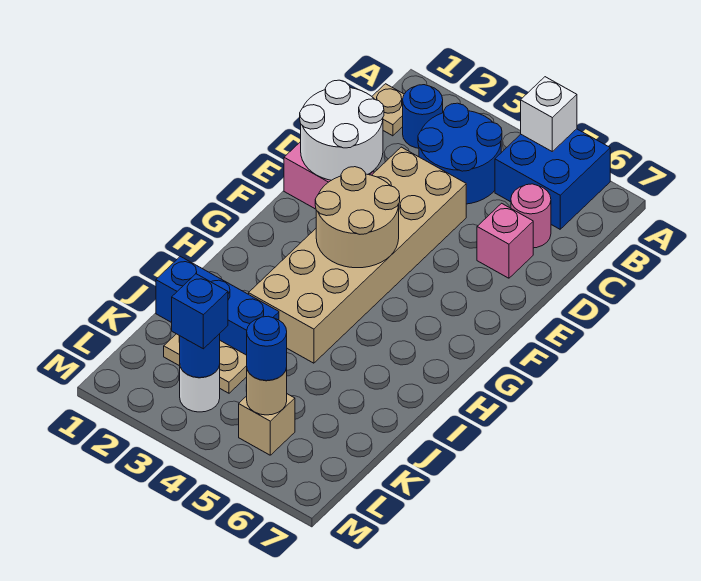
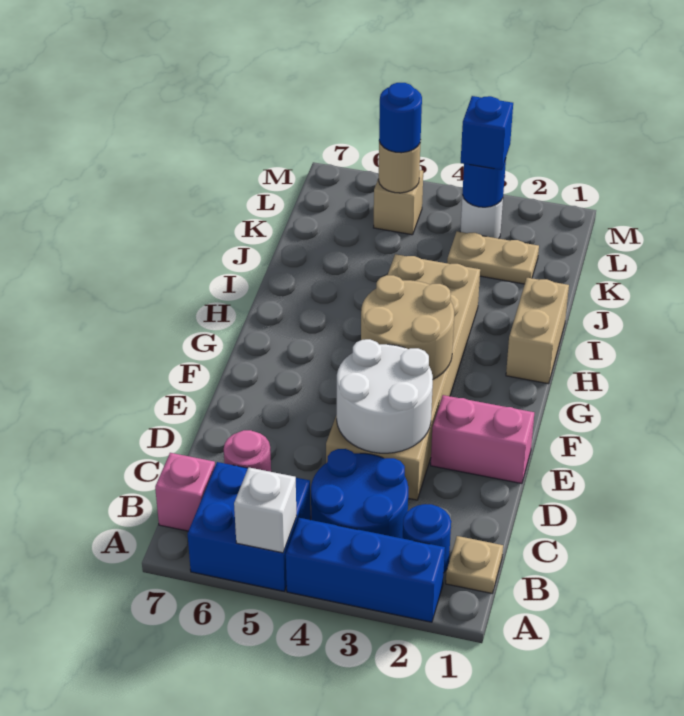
white round brick D1:E2 level 2 -> white round brick D3:E4 level 2
pink brick D6 level 1 -> pink brick B7 level 1
none -> tan brick H1:I1 level 1
blue brick J1:J3 level 1 -> blue brick A2:A4 level 1

